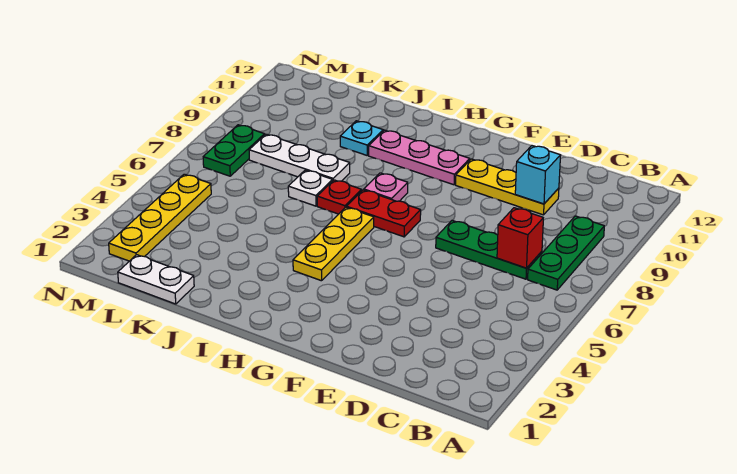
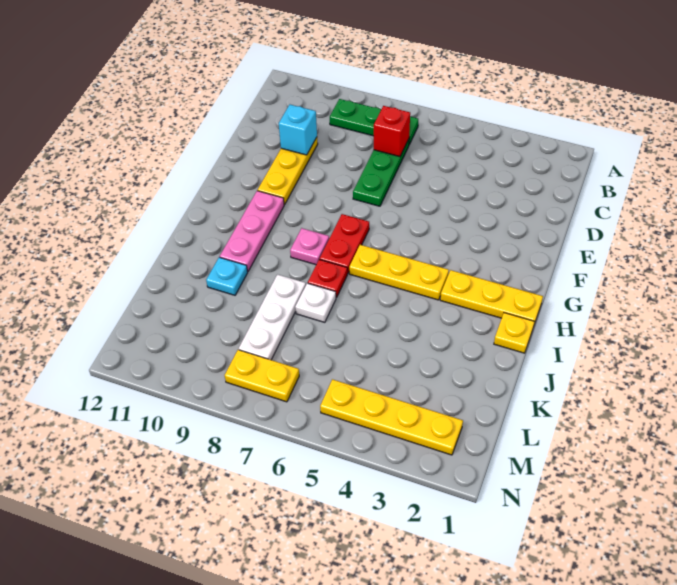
none -> yellow plate H1:H3 level 1
none -> yellow plate I1 level 1
white plate K1:L1 level 1 -> none
green plate M7:M8 level 1 -> yellow plate M7:M8 level 1

